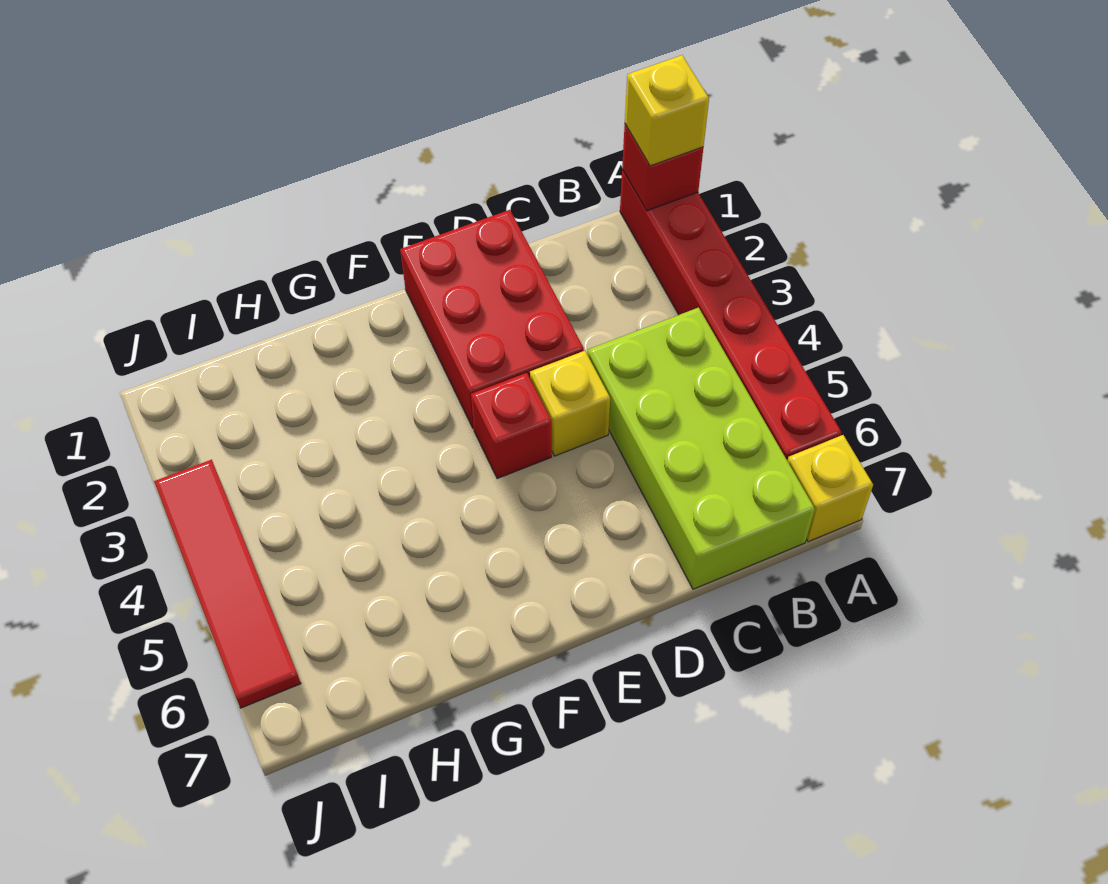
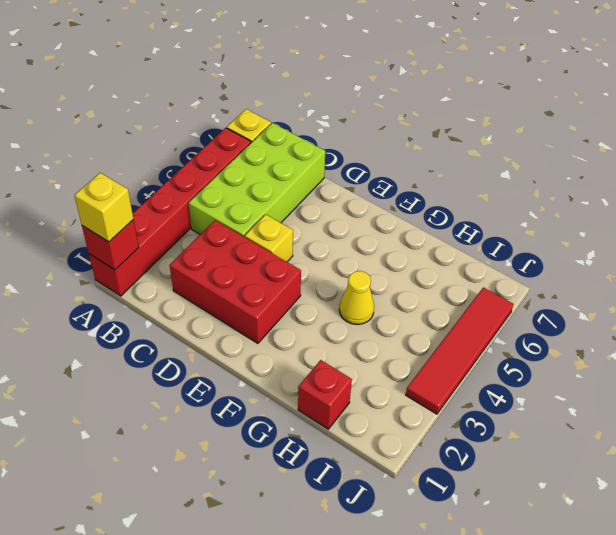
red brick D1:E3 level 1 -> red brick C2:E3 level 1
red brick E4 level 1 -> red brick H1 level 1
none -> yellow cone G4 level 1

